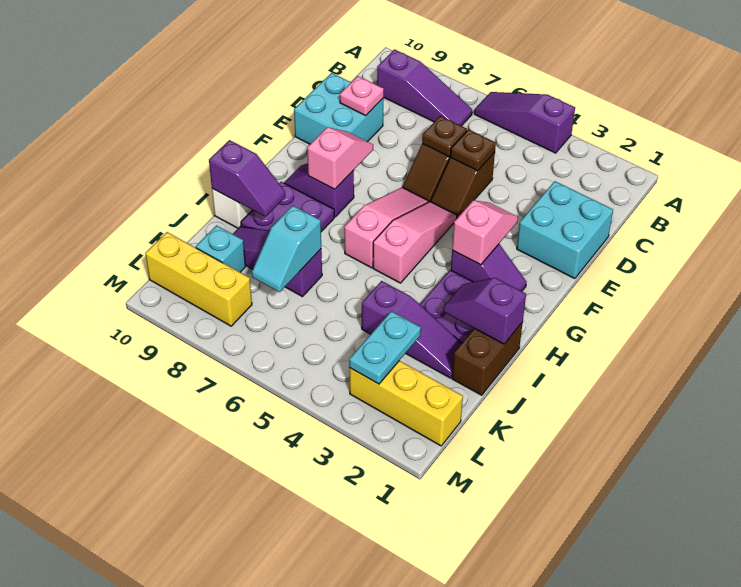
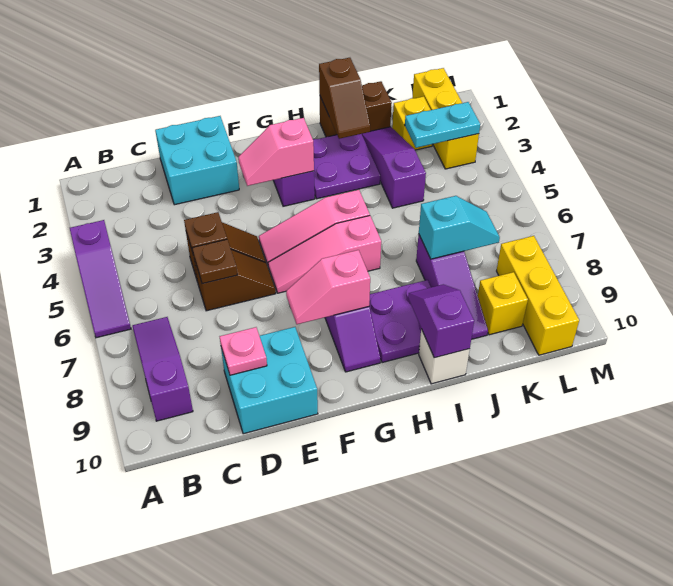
purple slope I1:I2 level 2 top 1 -> brown slope I1:I2 level 2 top 1
none -> yellow brick K2 level 1
cyan brick K9 level 1 -> yellow brick K9 level 1

